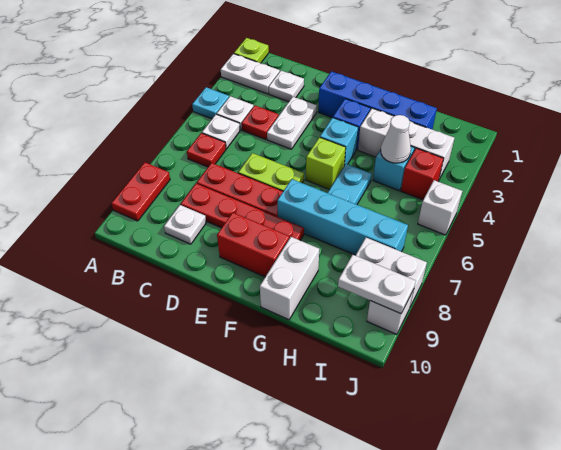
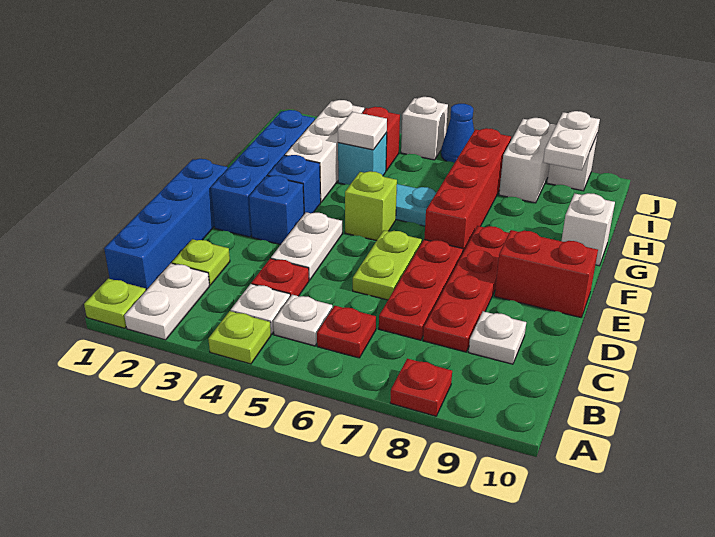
cyan plate A4 level 1 -> lime plate A4 level 1
red plate A8:A9 level 1 -> red plate A8 level 1
none -> blue brick B1:E1 level 1
white plate C2 level 1 -> lime plate C2 level 1
white plate D3:D4 level 1 -> white plate D4:E4 level 1
none -> blue brick E3 level 1
red brick E9:F9 level 1 -> red brick E9:E10 level 1
cyan brick F4 level 1 -> none
cyan brick F7:I7 level 1 -> red brick F7:I7 level 1
white brick G9:G10 level 1 -> white brick G10 level 1
white cone H4 level 2 -> white tile H4 level 2
none -> blue cone J6 level 1

